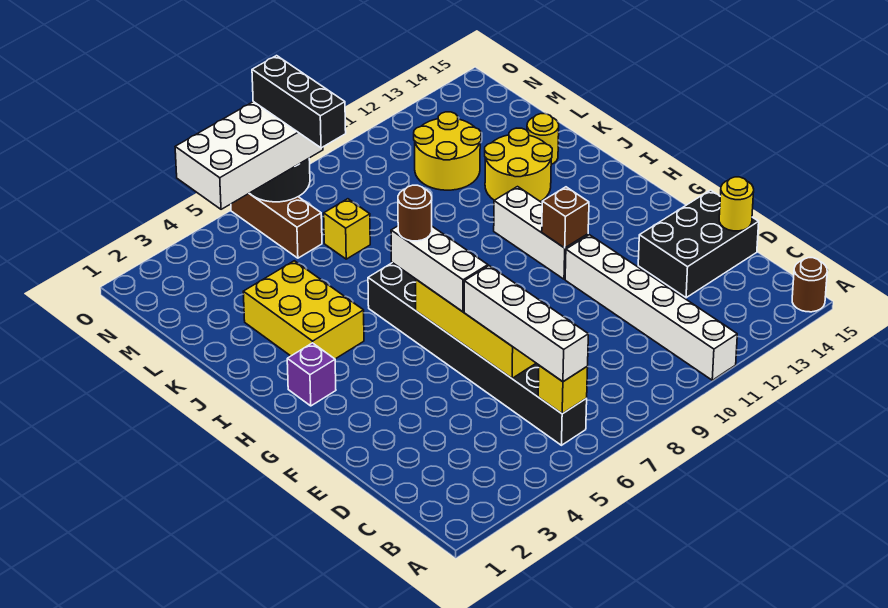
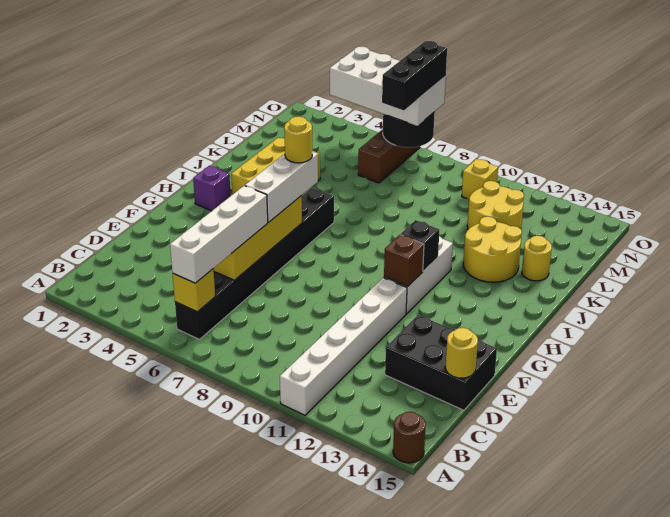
brown round brick H6 level 4 -> yellow round brick H6 level 4
none -> black brick H11 level 2
yellow brick L7 level 1 -> yellow brick N10 level 1

